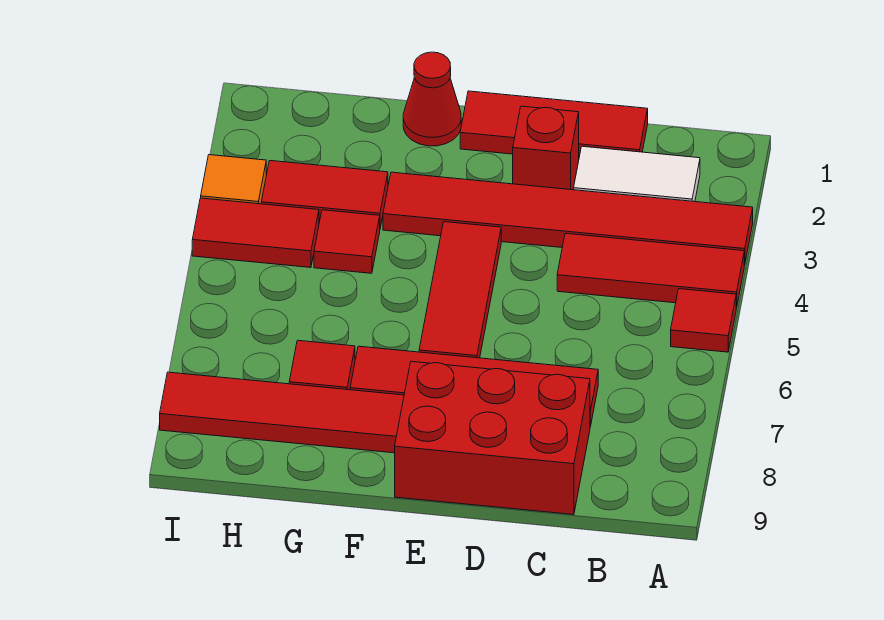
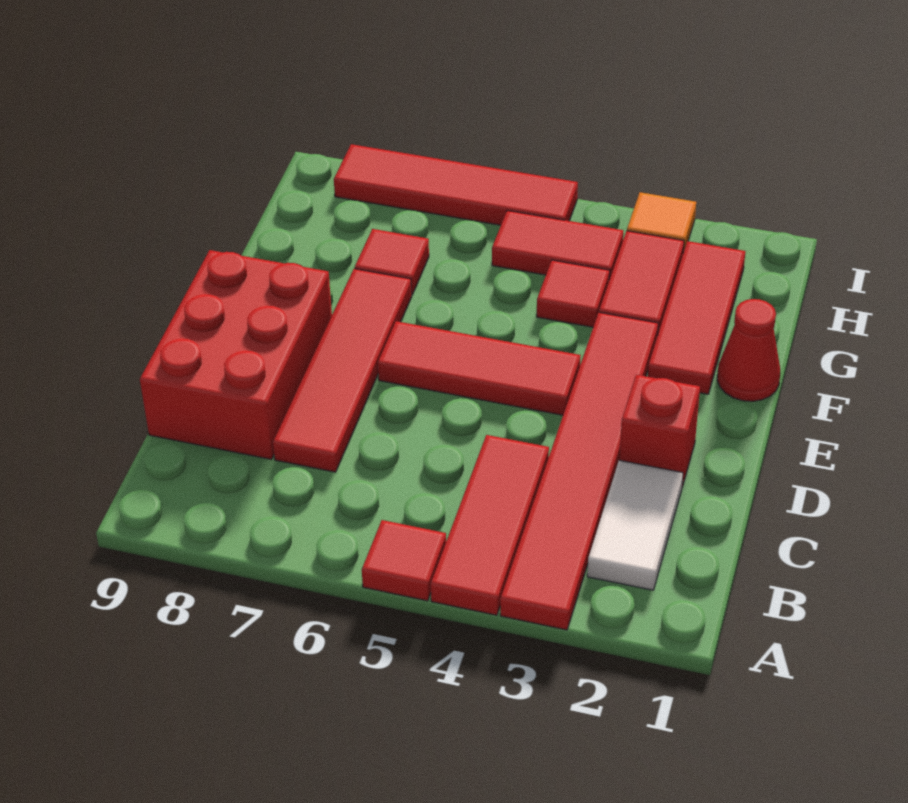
red tile C1:E1 level 1 -> red tile F2:H2 level 1
red tile F8:I8 level 1 -> red tile I5:I8 level 1
red tile H4:I4 level 1 -> red tile H4:H5 level 1

